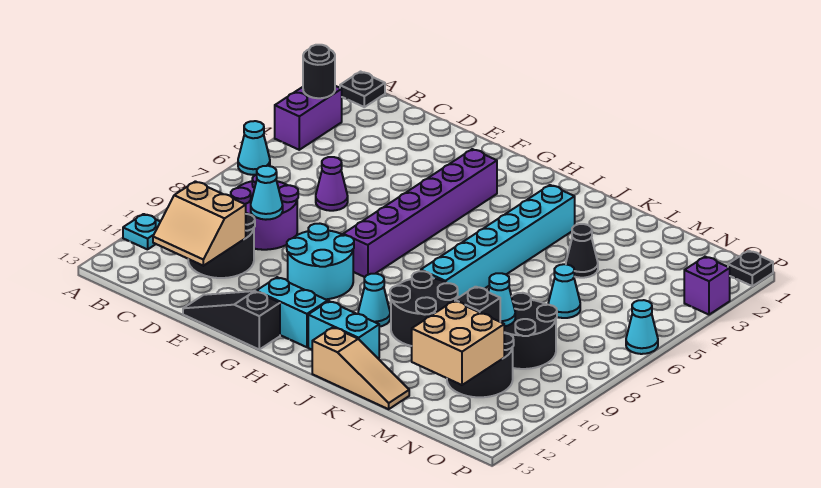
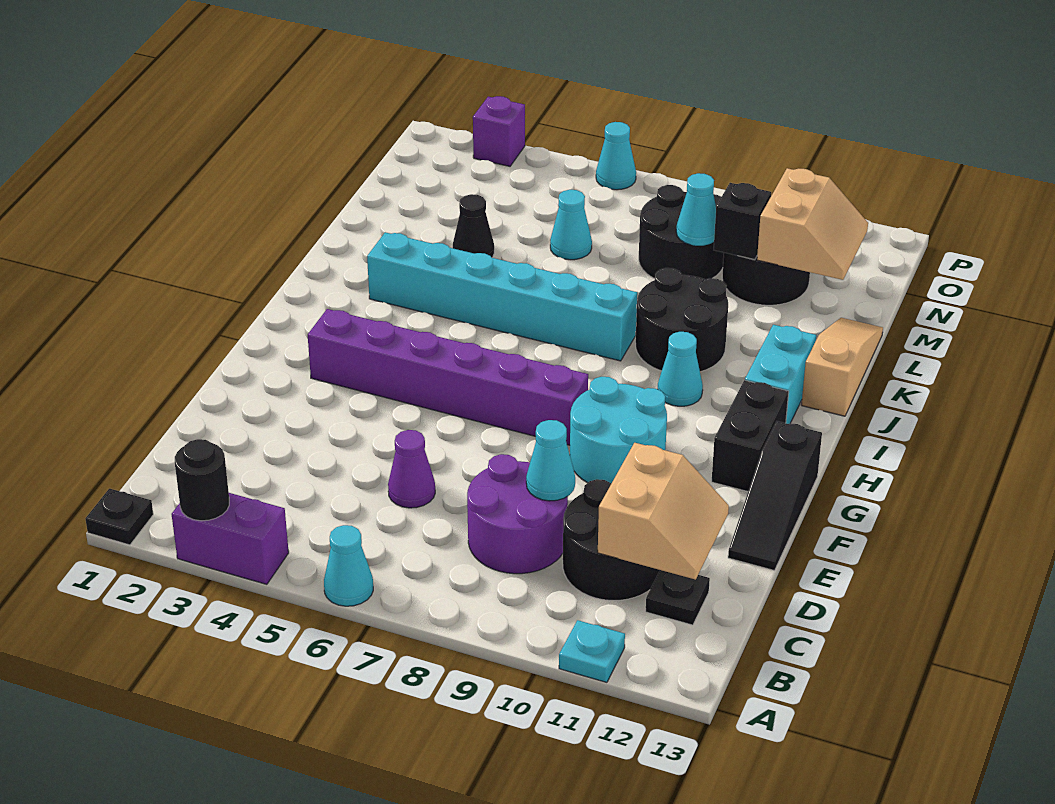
cyan brick G12:H12 level 1 -> black brick G12:H12 level 1
tan brick M11:N12 level 2 -> tan slope M11:N12 level 2 top 11
black plate P1 level 1 -> black plate C12 level 1

